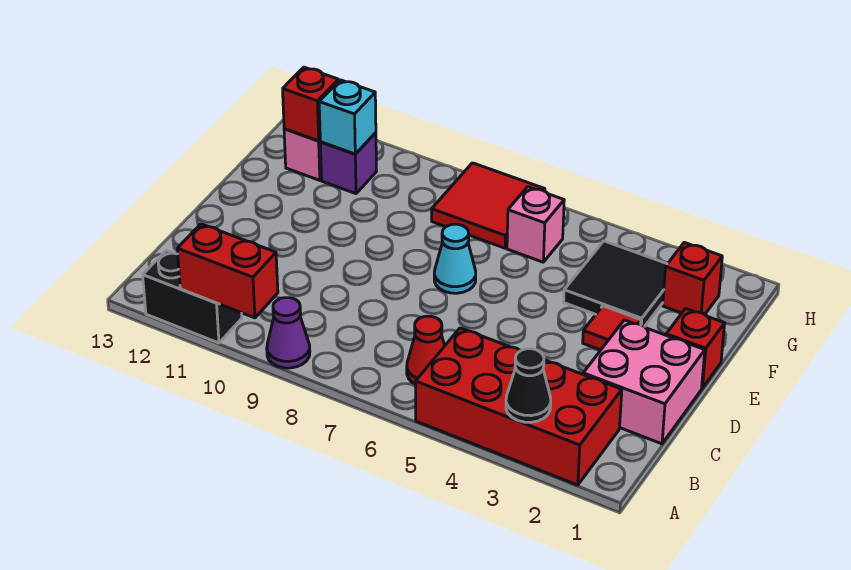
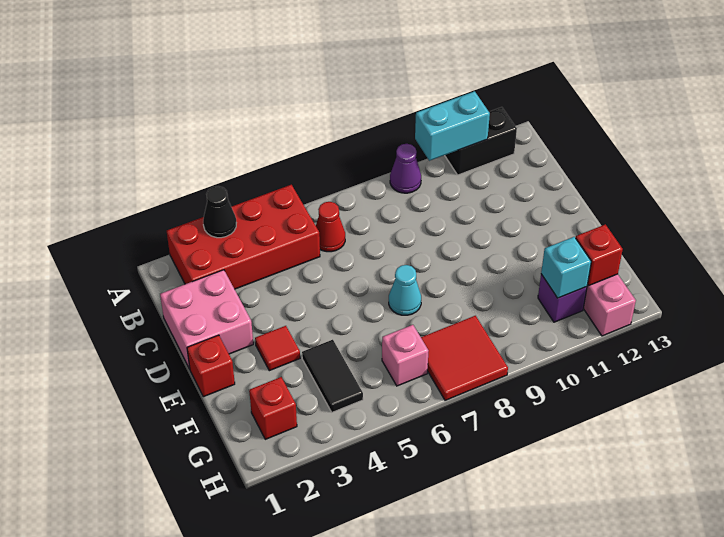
red brick A10:A11 level 2 -> cyan brick A10:A11 level 2
black tile F3:G4 level 1 -> black tile F4:G4 level 1

